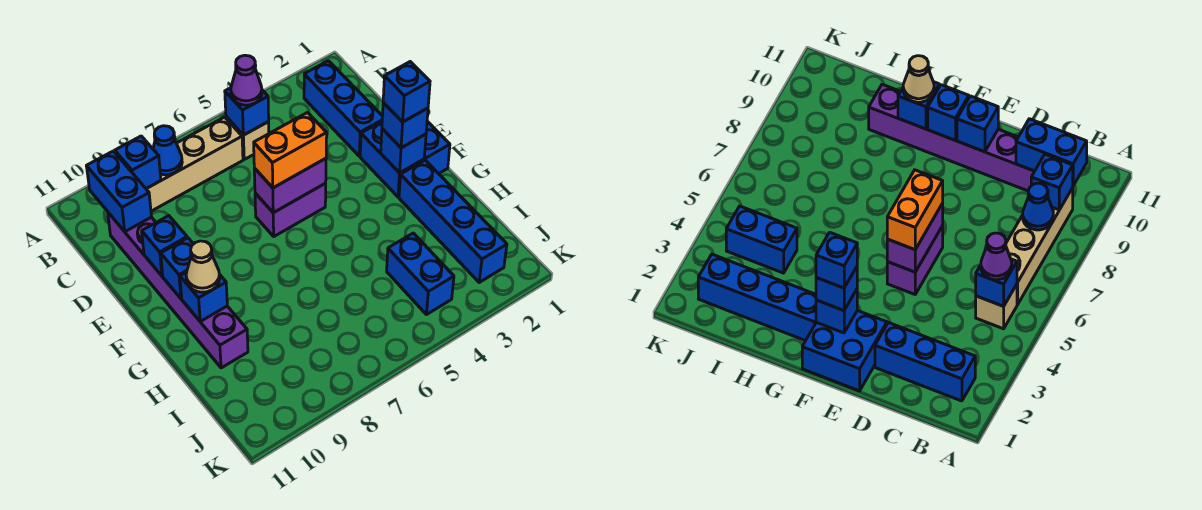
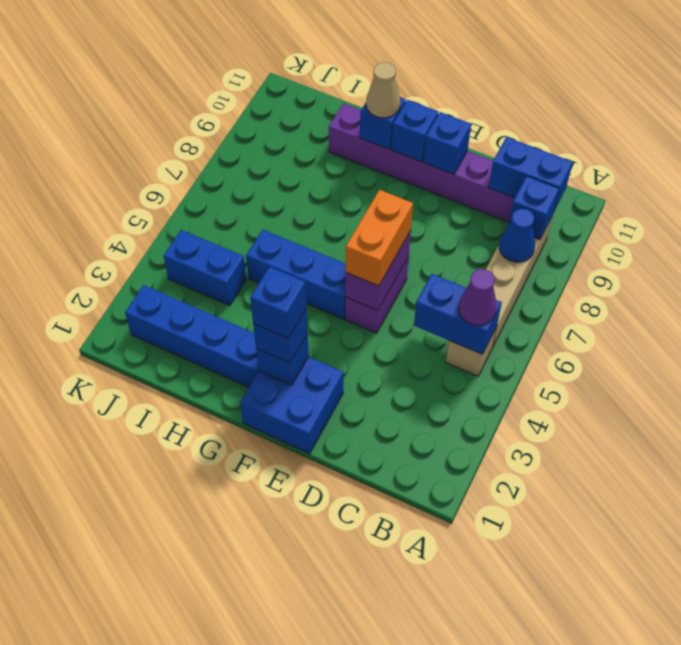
blue brick B2:D2 level 1 -> blue brick F5:H5 level 1
blue brick B5 level 2 -> blue brick B5:C5 level 2

